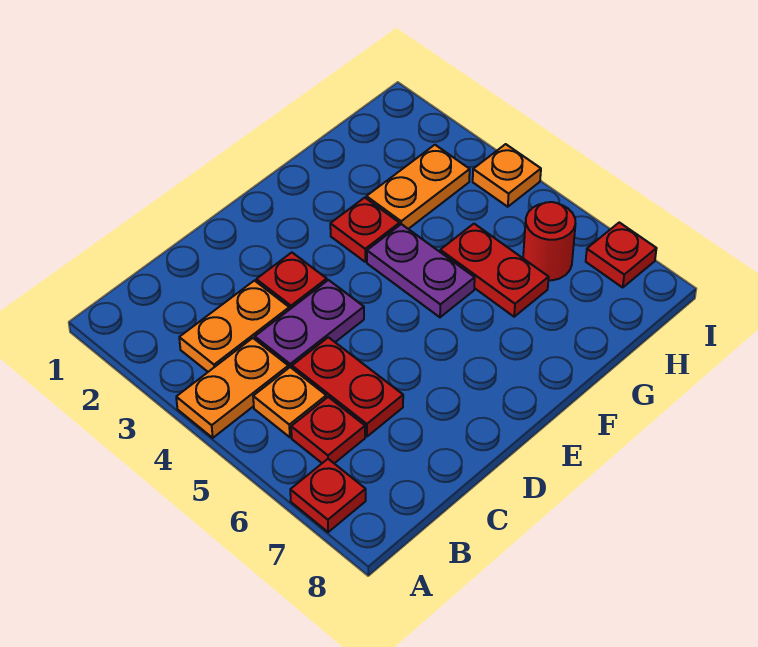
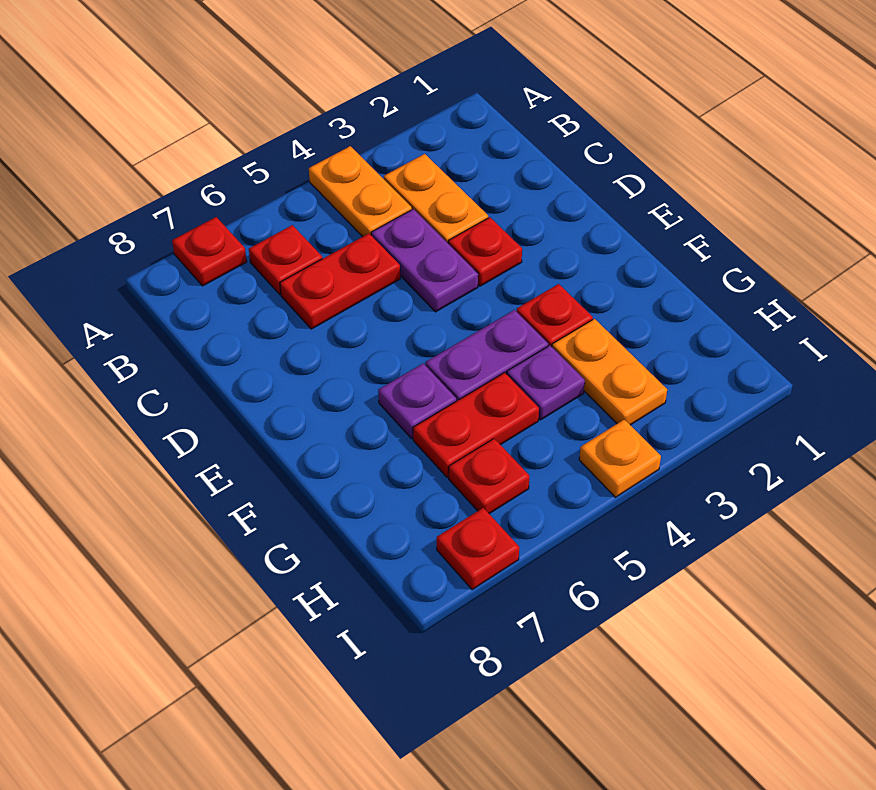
orange plate B5 level 1 -> none
none -> purple plate F6 level 1
none -> purple plate G4 level 1
red round brick H6 level 1 -> red plate H6 level 1

